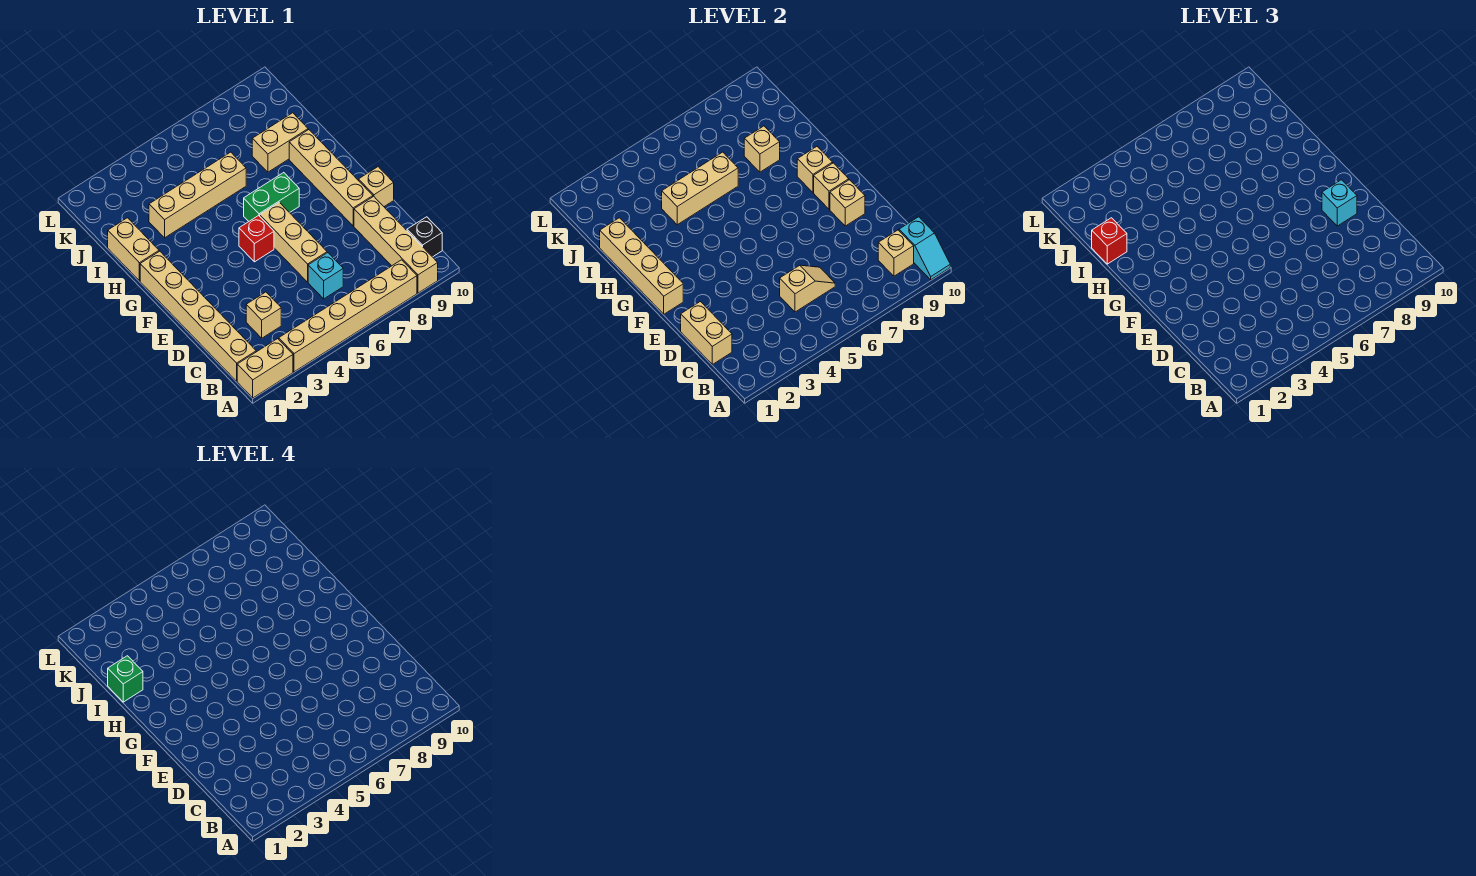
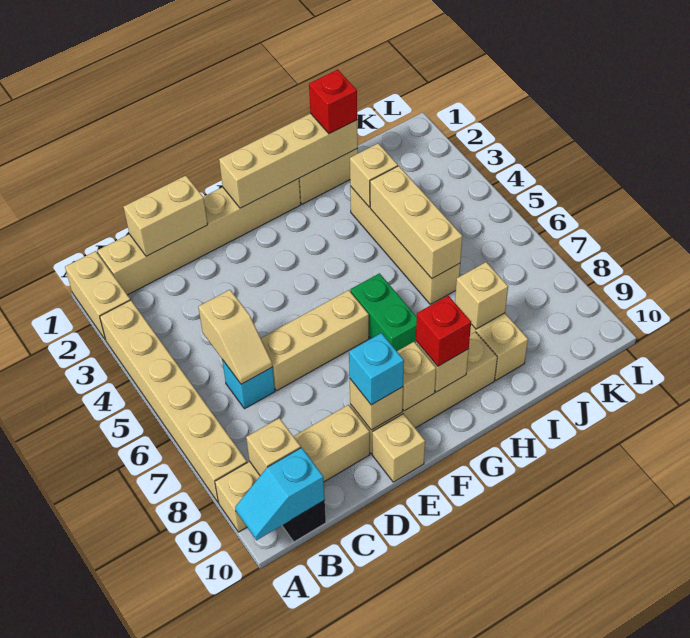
tan brick C3 level 1 -> tan brick I3 level 2
red brick F5 level 1 -> red brick G9 level 3
green brick I1 level 4 -> none

